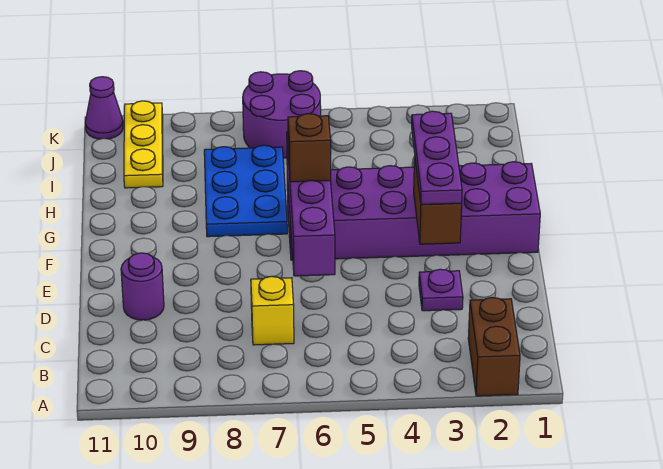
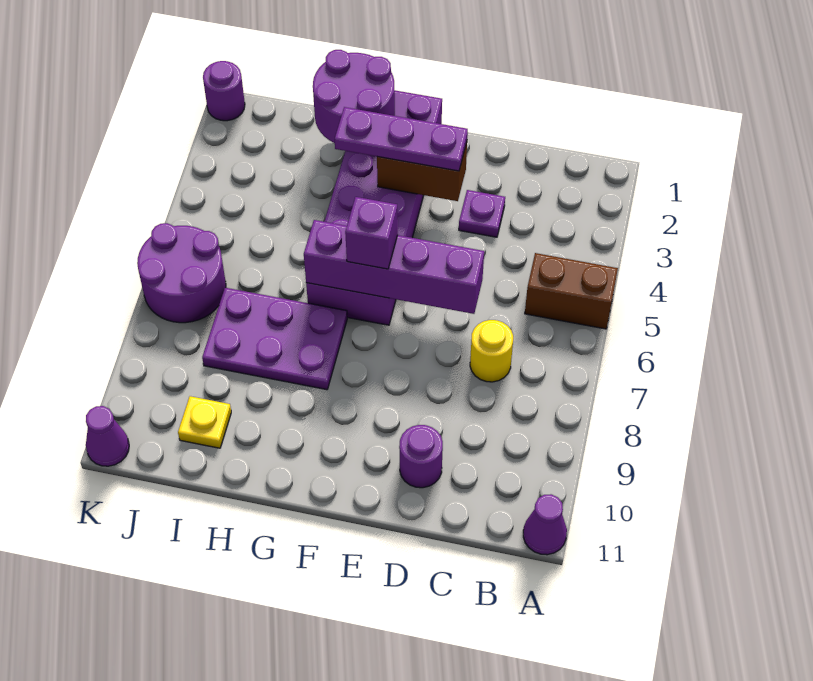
brown brick A2:B2 level 1 -> brown brick A5:B5 level 1
none -> purple cone A11 level 1
yellow brick C7 level 1 -> yellow round brick C7 level 1
brown brick F6 level 3 -> purple brick F6 level 3
none -> purple round brick G1:H2 level 2
blue plate G7:I8 level 1 -> purple plate G7:I8 level 1
yellow plate I10:K10 level 1 -> yellow plate I10 level 1
none -> purple round brick K1 level 1

